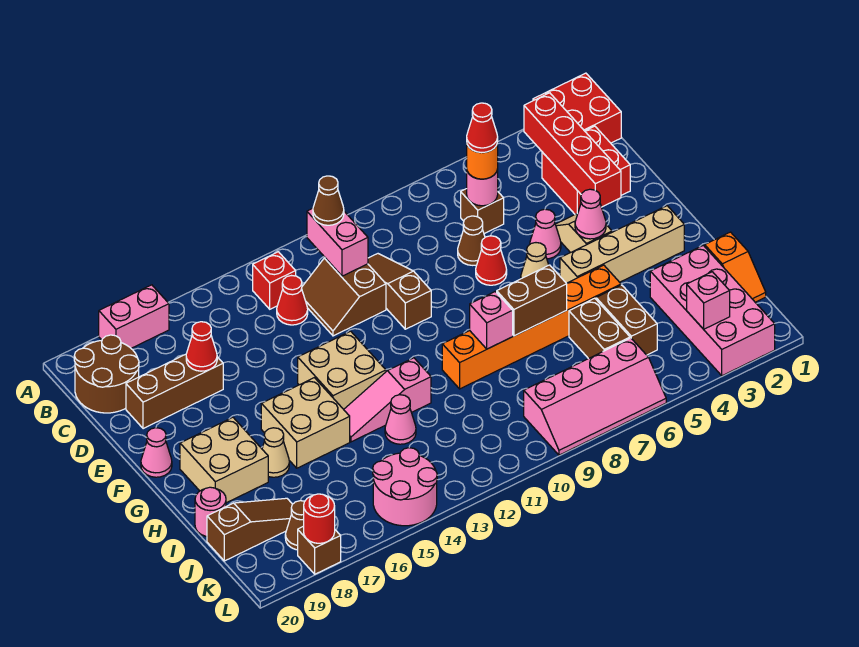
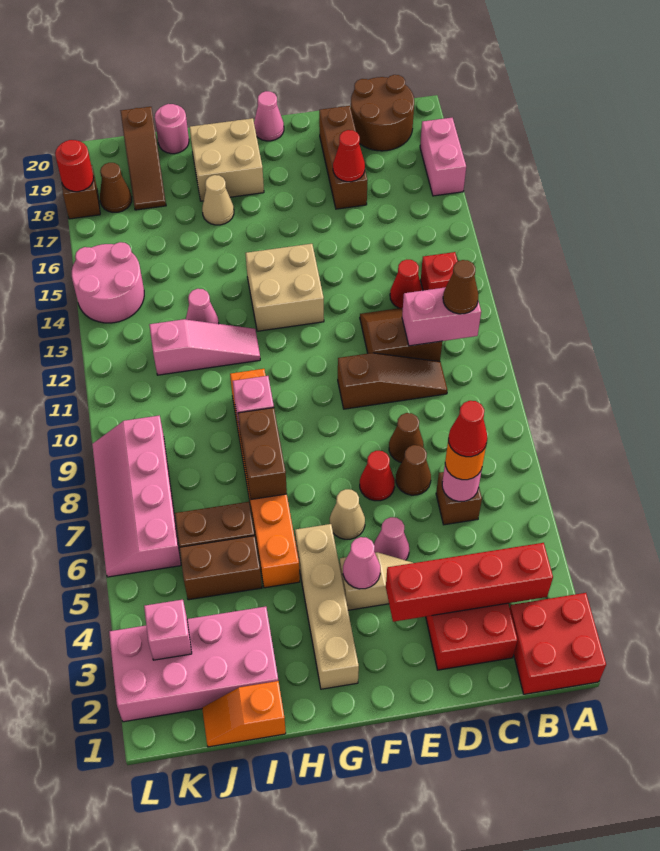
none -> brown cone D8 level 1
tan brick G15:H16 level 1 -> none
pink slope H12:H14 level 1 top 12 -> pink slope H12:J12 level 1 top J

